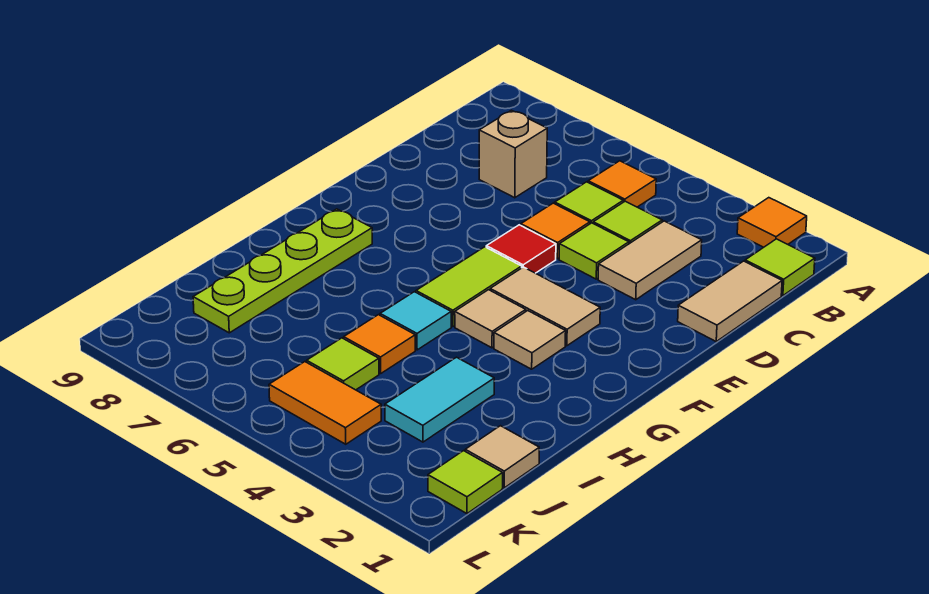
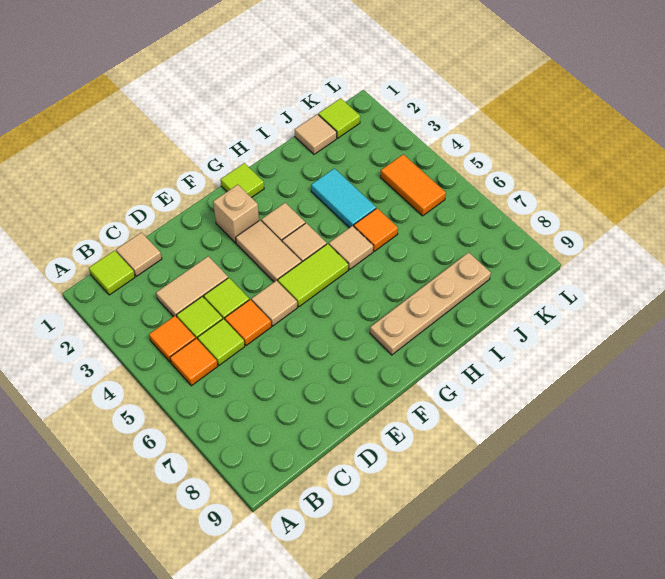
orange tile A2 level 1 -> orange tile B4 level 1
tan tile C1:D1 level 1 -> tan tile C1 level 1
tan brick C7 level 1 -> tan brick F2 level 1
red tile E5 level 1 -> tan tile E5 level 1
lime plate G8:J8 level 1 -> tan plate G8:J8 level 1
cyan tile H5 level 1 -> tan tile H5 level 1
cyan tile I3:J3 level 1 -> cyan tile I3:I4 level 1
lime tile J5 level 1 -> lime tile G1 level 1

